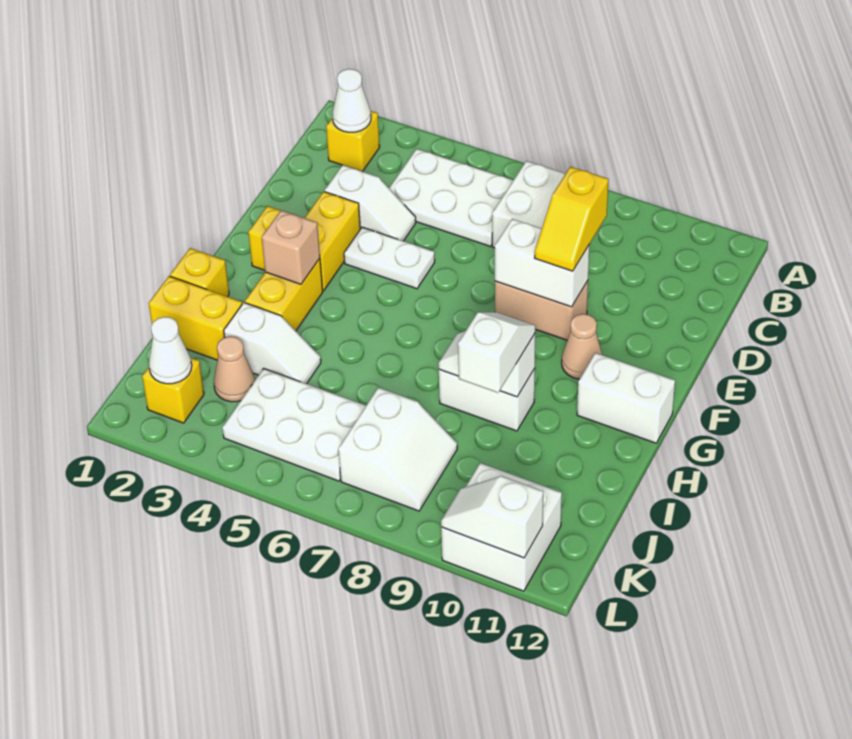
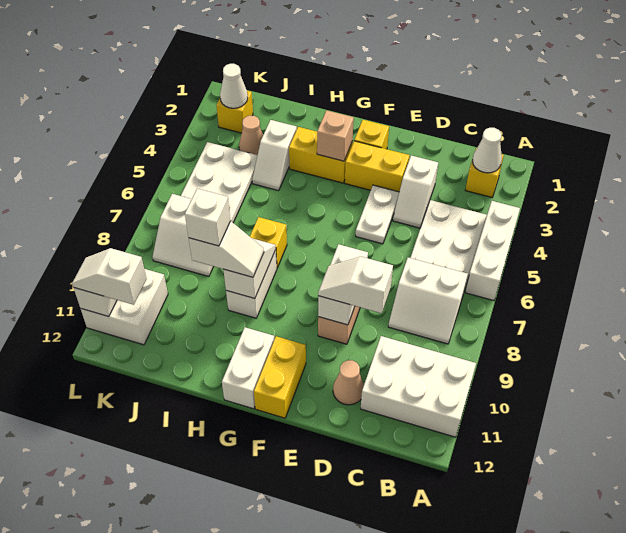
none -> white brick A4:A6 level 1
none -> white brick A10:C11 level 1
yellow slope D9:E9 level 3 top D -> white slope D9:E9 level 3 top D
tan cone F10 level 1 -> tan cone D11 level 1
yellow brick H1 level 1 -> yellow brick H7 level 1
yellow brick I1:I2 level 1 -> yellow brick F11:F12 level 1
none -> white brick I9 level 4
none -> white slope K11:L11 level 3 top K

